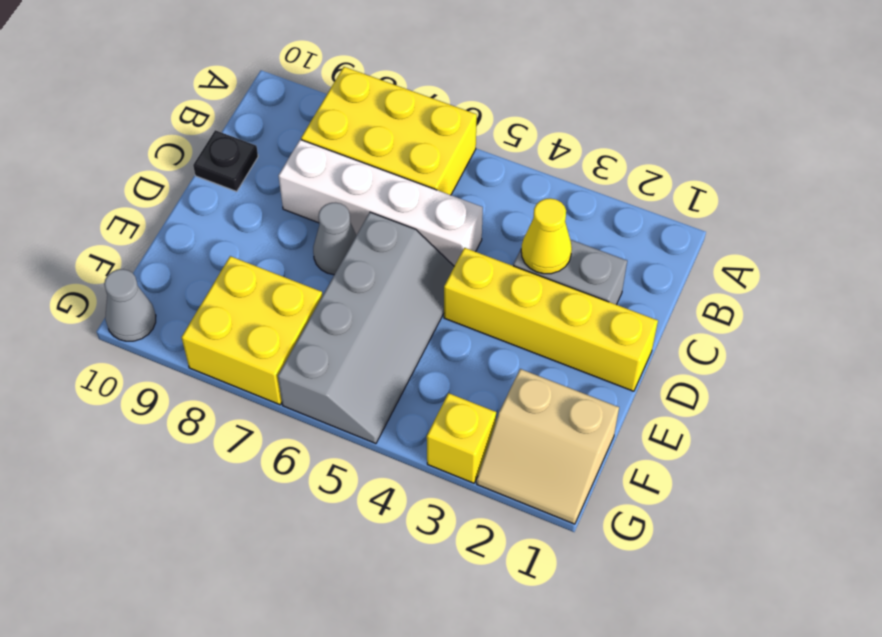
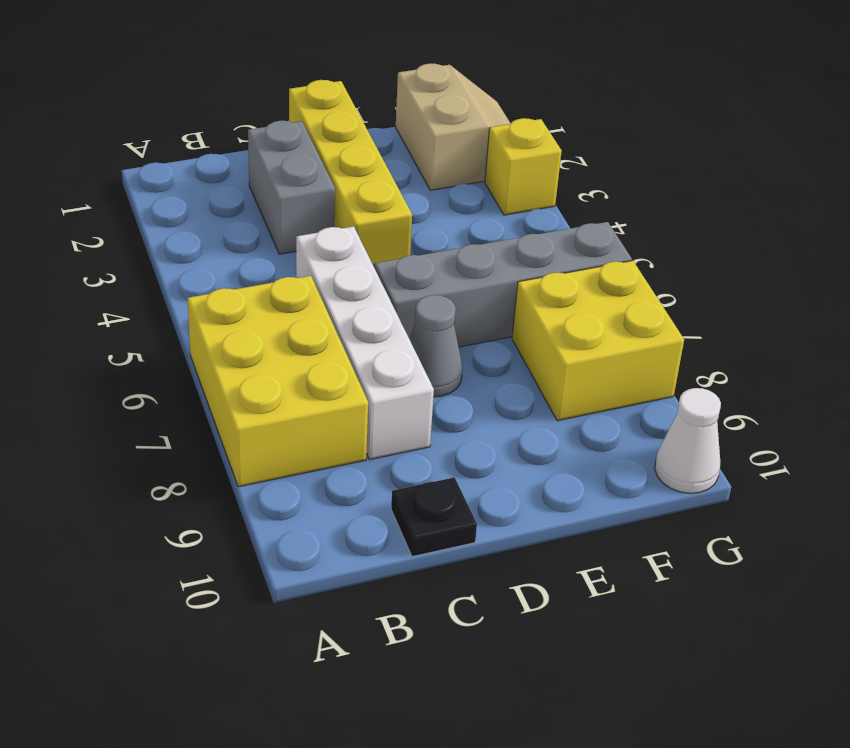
yellow cone C3 level 2 -> none
grey cone G10 level 1 -> white cone G10 level 1

